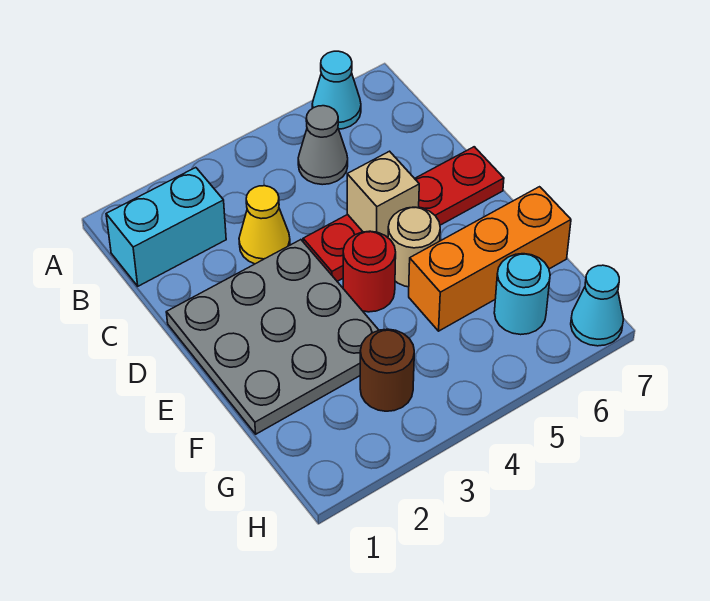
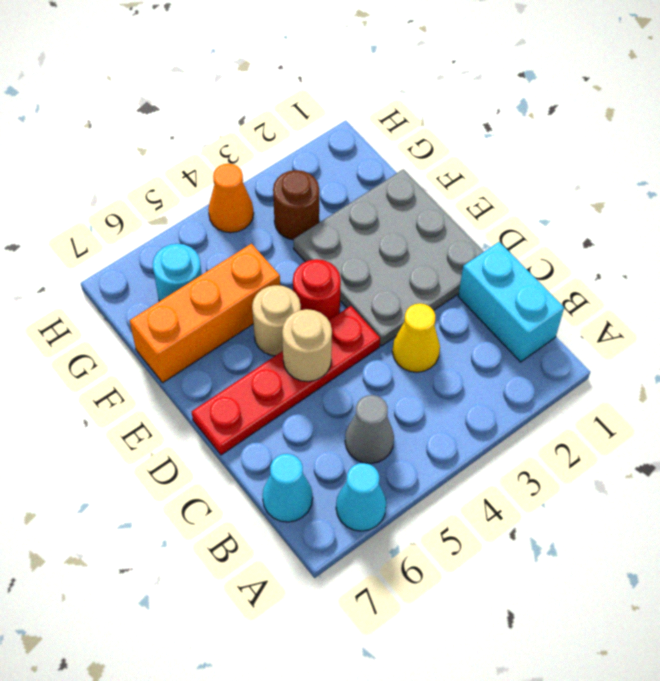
cyan brick B1:B2 level 1 -> cyan brick B1:C1 level 1
tan brick D5 level 2 -> tan round brick D5 level 2
none -> orange cone H4 level 1
cyan cone H7 level 1 -> cyan cone B7 level 1

